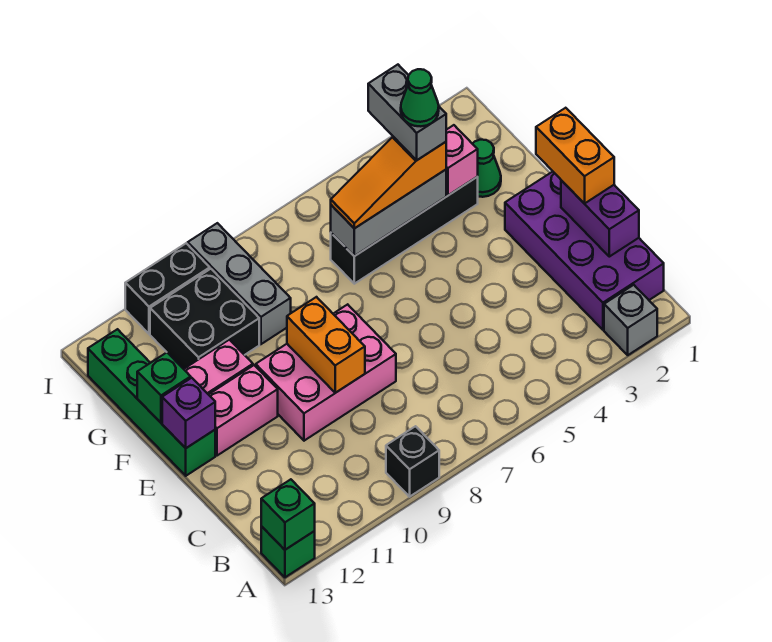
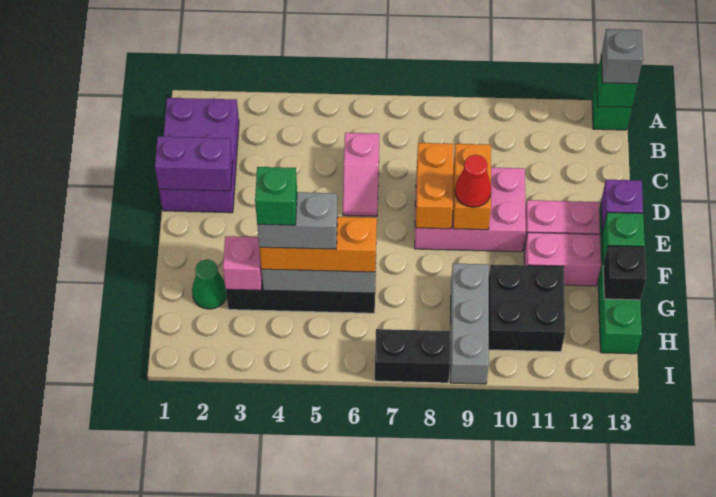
grey brick A2 level 1 -> grey brick A13 level 3
black brick A9 level 1 -> black brick G13 level 2
purple brick B1:E2 level 1 -> purple brick B1:D2 level 1
purple brick C1:D1 level 2 -> purple brick D1:D2 level 2
none -> pink slope C6:D6 level 1 top C
orange brick D1:E1 level 3 -> orange brick D8:E8 level 2
none -> red cone E9 level 3
orange slope G4:G6 level 3 top 4 -> orange brick G4:G6 level 3
grey brick G4:H4 level 4 -> grey brick G4:G5 level 4
green cone G4 level 5 -> green brick G4 level 5
black brick I10:I11 level 1 -> black brick I7:I8 level 1

